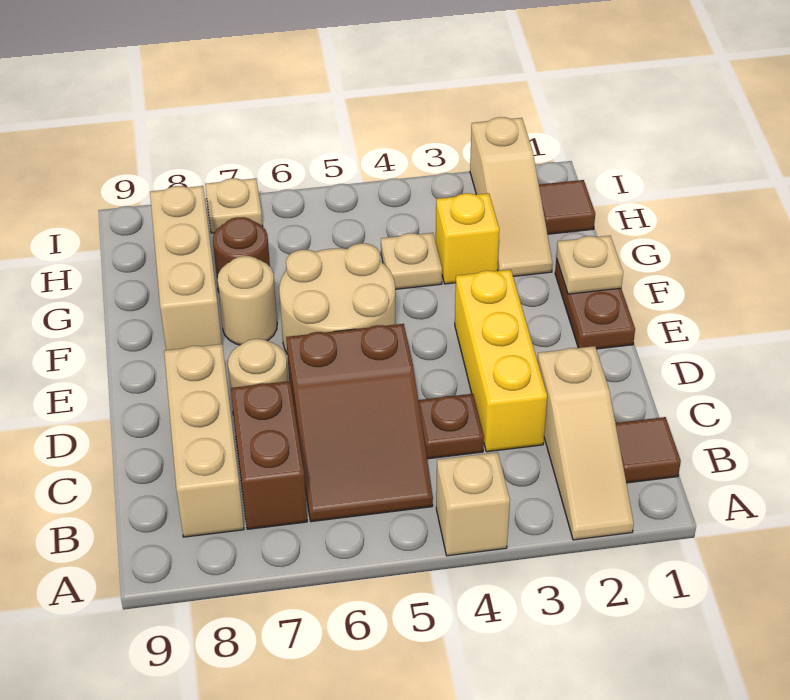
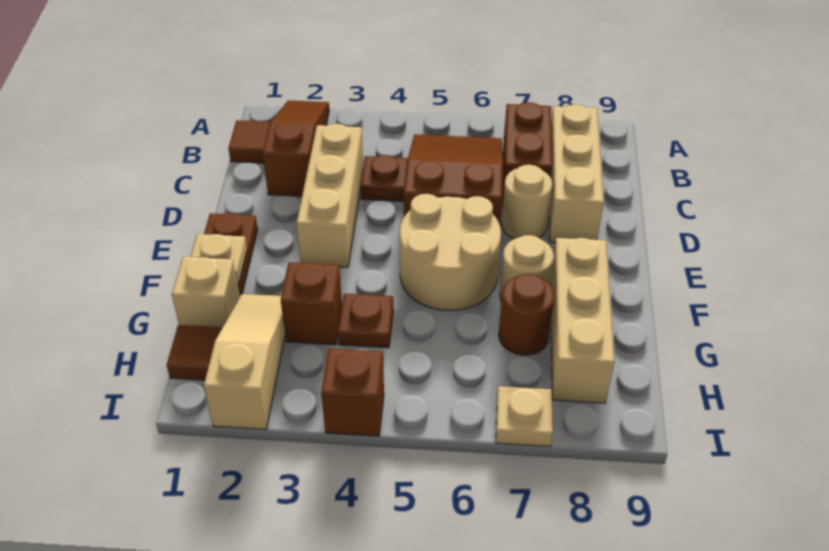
tan slope A2:C2 level 1 top C -> brown slope A2:C2 level 1 top C
tan brick A4 level 1 -> tan brick G1 level 1
yellow brick C3:E3 level 1 -> tan brick C3:E3 level 1
yellow brick G3 level 1 -> brown brick G3 level 1
tan plate G4 level 1 -> brown plate G4 level 1
none -> brown brick I4 level 1

